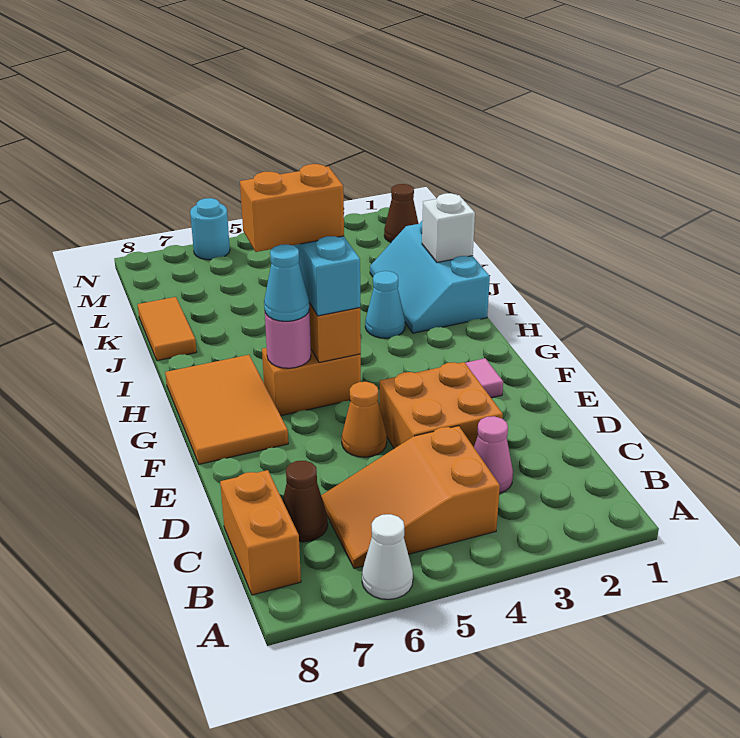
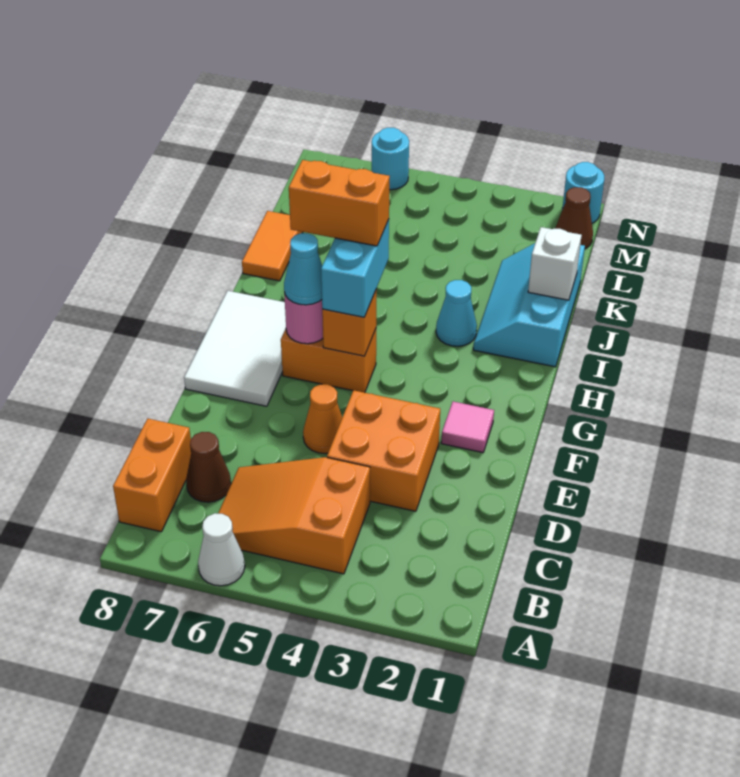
pink cone C3 level 1 -> none
orange tile F7:H8 level 1 -> white tile F7:H8 level 1
none -> cyan round brick N1 level 1

